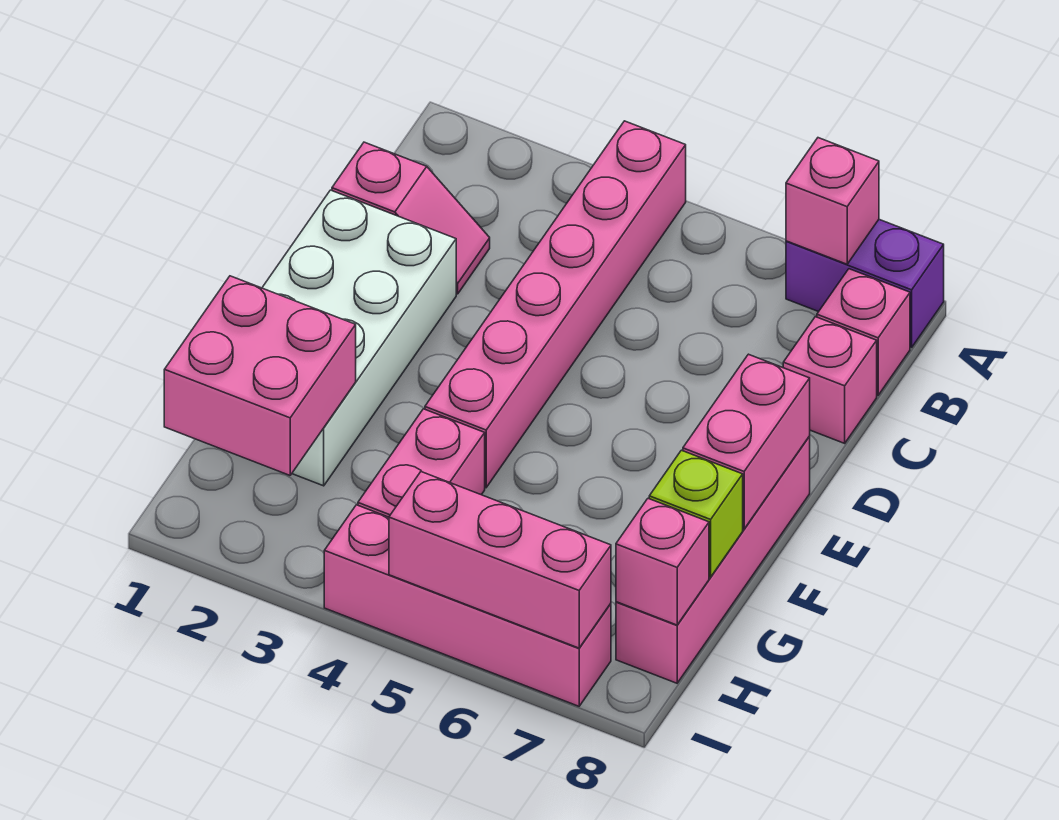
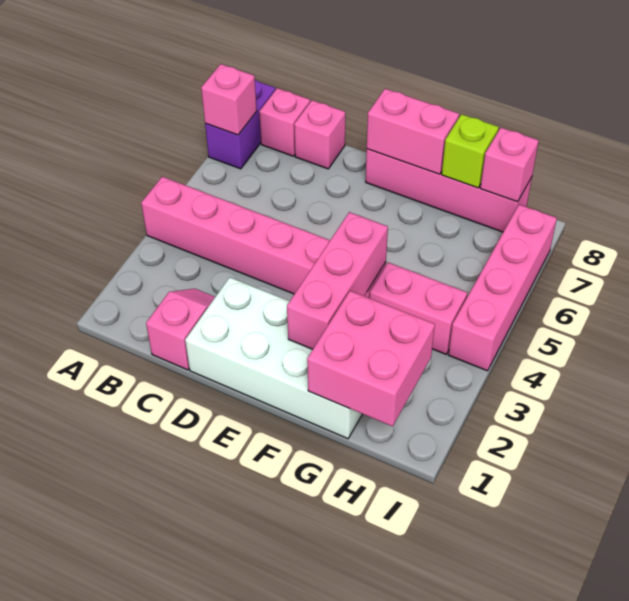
pink brick I5:I7 level 2 -> pink brick F2:F4 level 2

